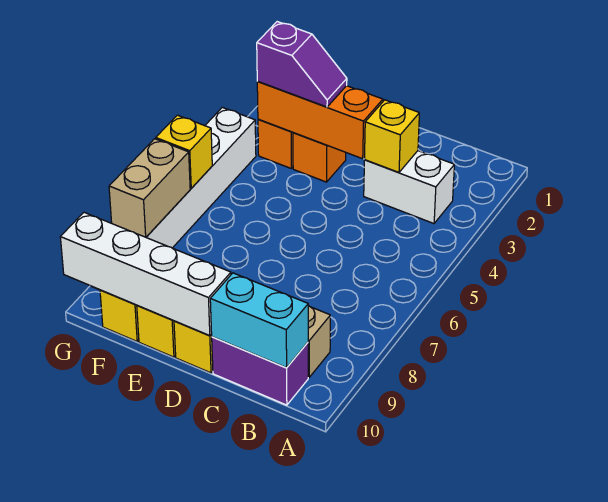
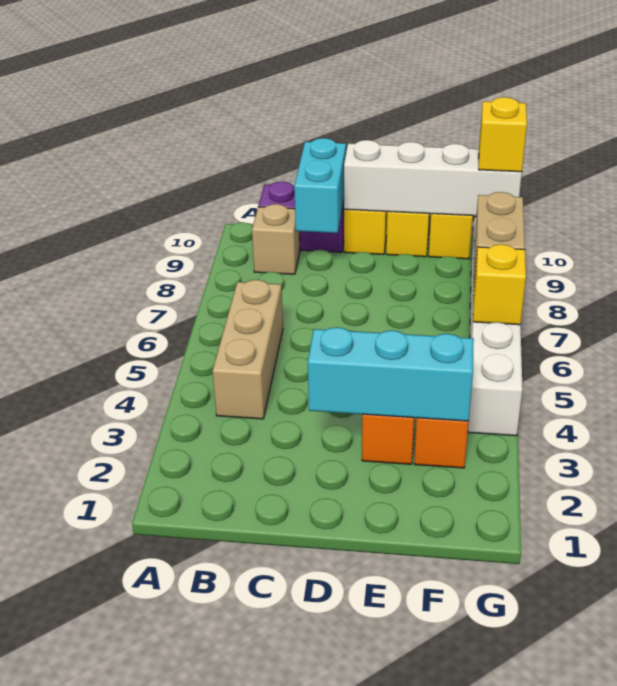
white brick B3:C3 level 1 -> none
none -> tan brick B4:B6 level 1
cyan brick B10:C10 level 2 -> cyan brick C9:C10 level 2
yellow brick C3 level 2 -> yellow brick G10 level 3
orange brick D3:F3 level 2 -> cyan brick D3:F3 level 2
purple slope E3:F3 level 3 top F -> none

